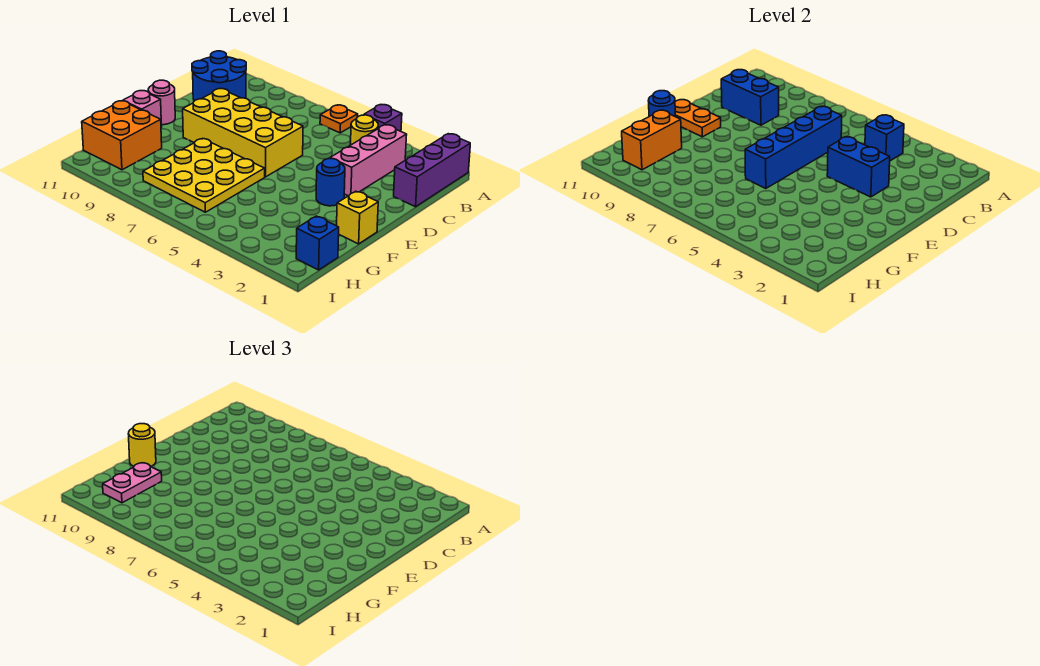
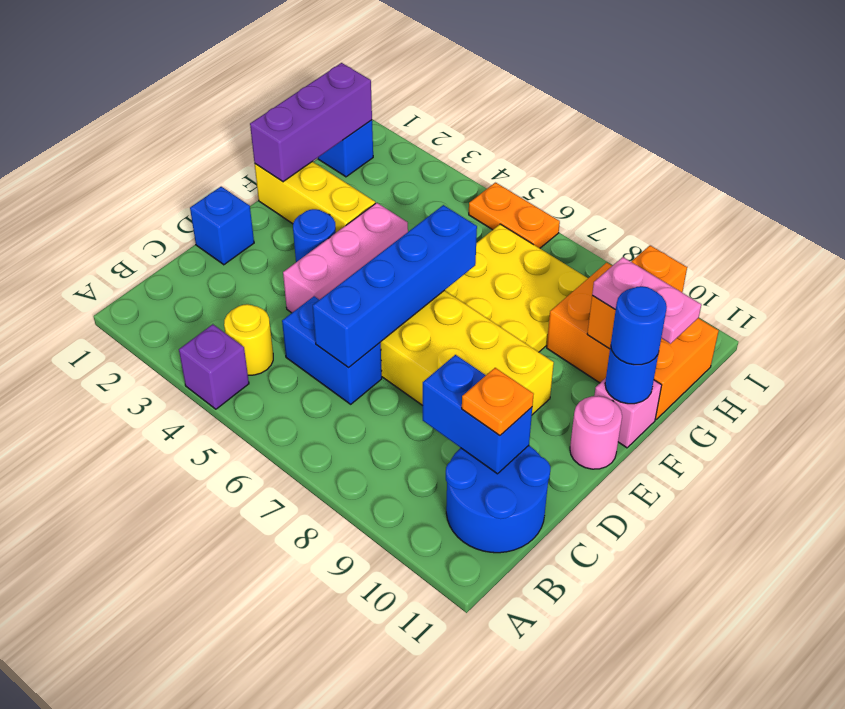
purple brick A1:C1 level 1 -> purple brick F1:H1 level 2
orange plate A6 level 1 -> orange plate C10 level 3
pink brick B3:D3 level 1 -> pink brick D4:F4 level 1
blue brick B4 level 2 -> blue brick D1 level 1
blue brick D3:D4 level 2 -> blue brick C5:C6 level 1
orange plate E10:E11 level 2 -> orange plate I5:I6 level 1
yellow brick F1 level 1 -> yellow brick F1:F3 level 1
yellow round brick F11 level 3 -> blue round brick F11 level 3
orange brick G10:H11 level 1 -> orange brick G9:H11 level 1
pink plate G10:H10 level 3 -> pink plate G10:G11 level 3

